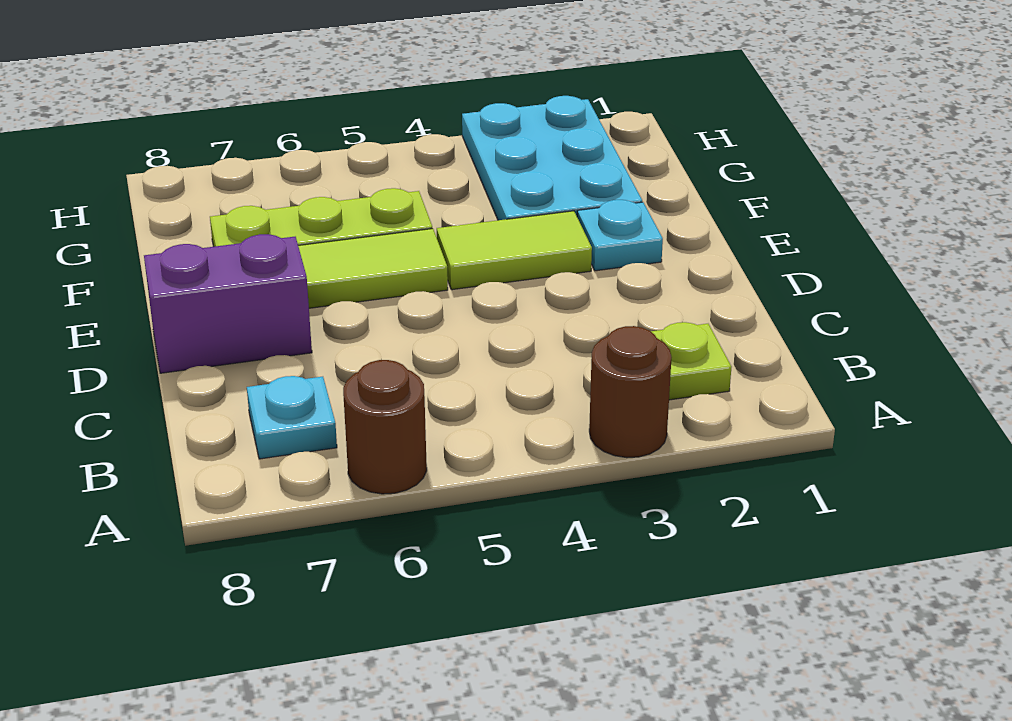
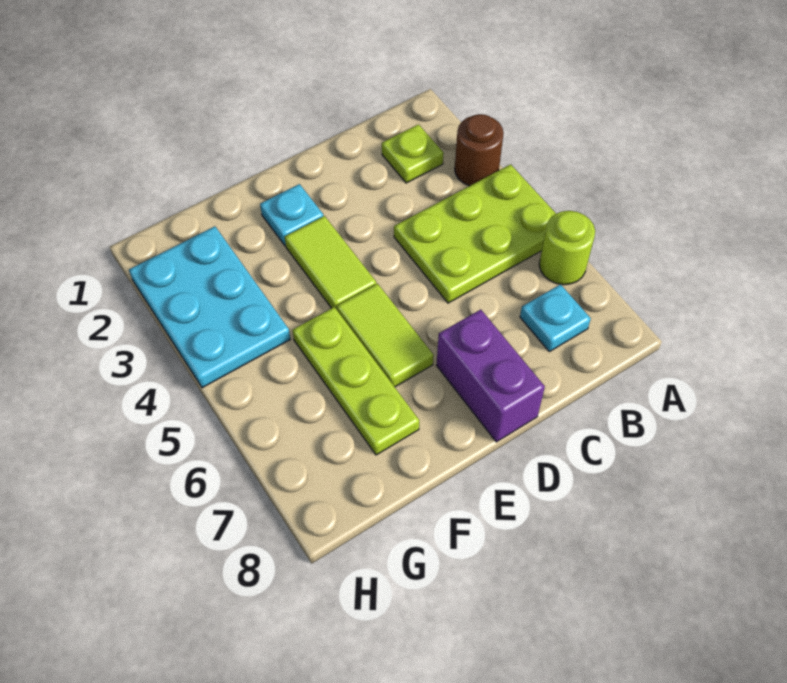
none -> lime plate A4:C5 level 1
brown round brick A6 level 1 -> lime round brick A6 level 1
cyan plate F2:H3 level 1 -> cyan plate G2:H4 level 1

